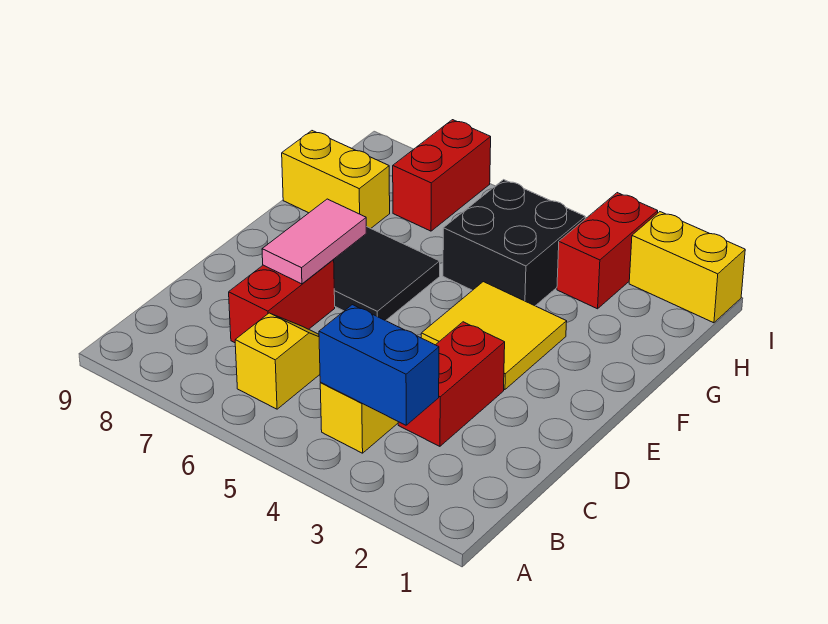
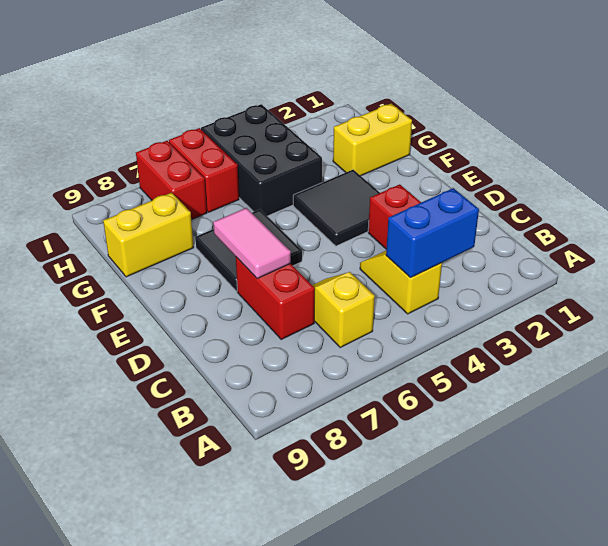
yellow tile E3:F4 level 1 -> black tile E3:F4 level 1
black brick G4:H5 level 1 -> black brick G4:I5 level 1
red brick H3:I3 level 1 -> red brick H6:I6 level 1
yellow brick I1:I2 level 1 -> yellow brick G1:G2 level 1

